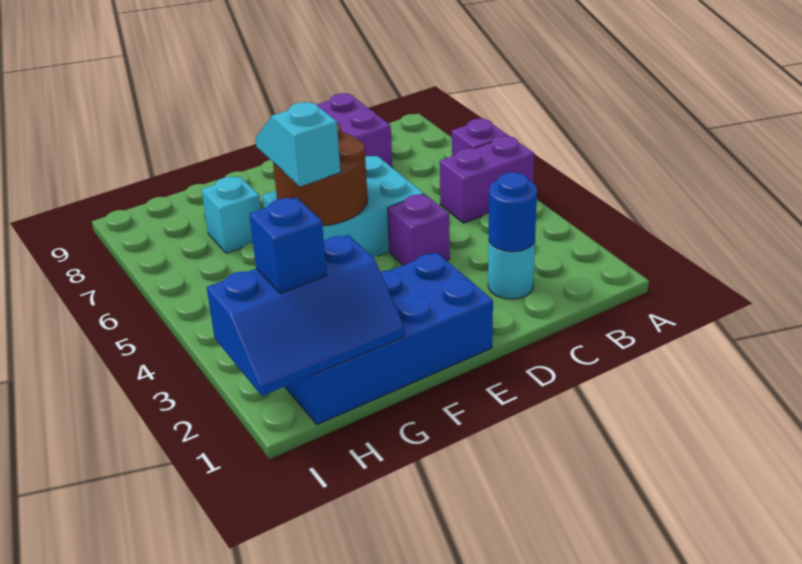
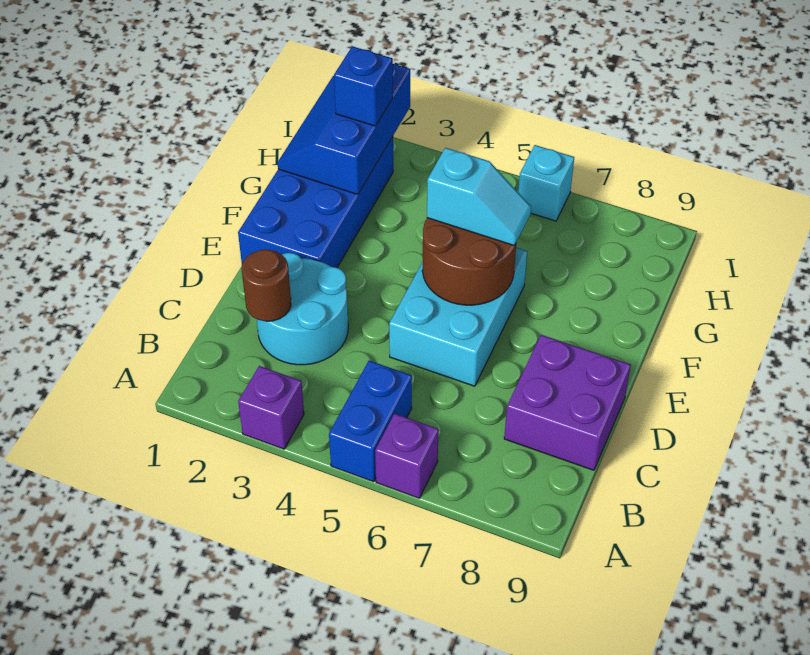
purple brick A5:B5 level 1 -> blue brick A5:B5 level 1
cyan round brick C2 level 1 -> cyan round brick C2:D3 level 1
blue round brick C2 level 2 -> brown round brick C2 level 2
purple brick D4 level 1 -> purple brick A3 level 1
cyan brick G7 level 1 -> cyan brick I6 level 1

